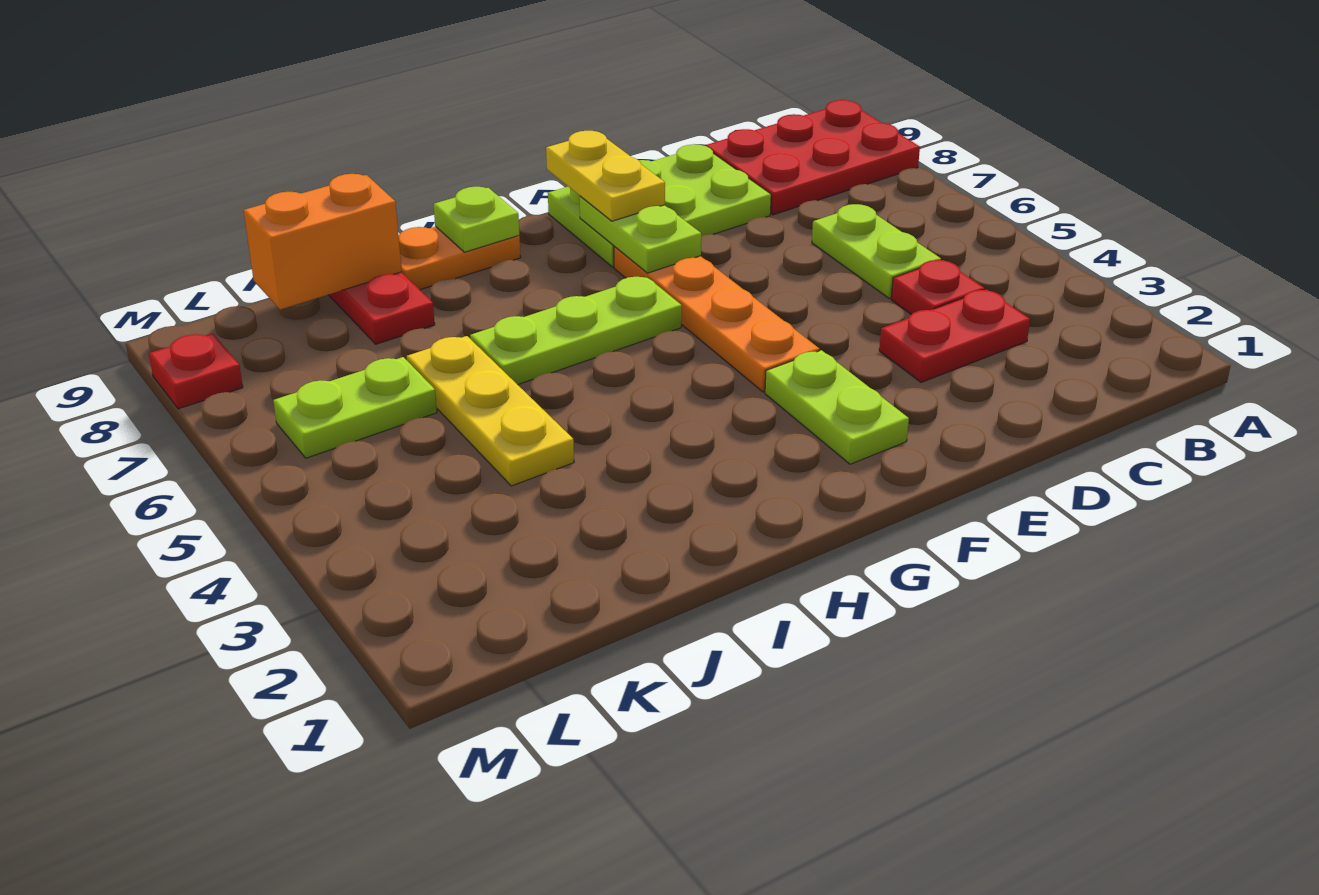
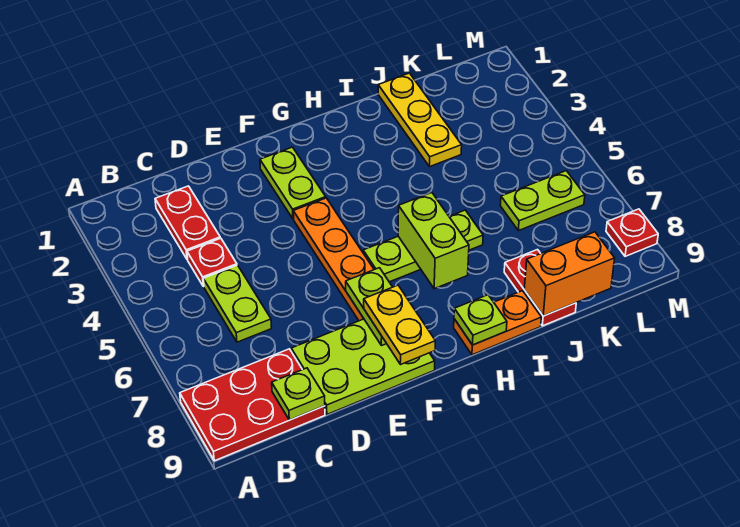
red plate C3:D3 level 1 -> red plate C2:C3 level 1
none -> lime plate C9 level 2
none -> lime brick H6:H7 level 2
yellow plate J4:J6 level 1 -> yellow plate J1:J3 level 1

